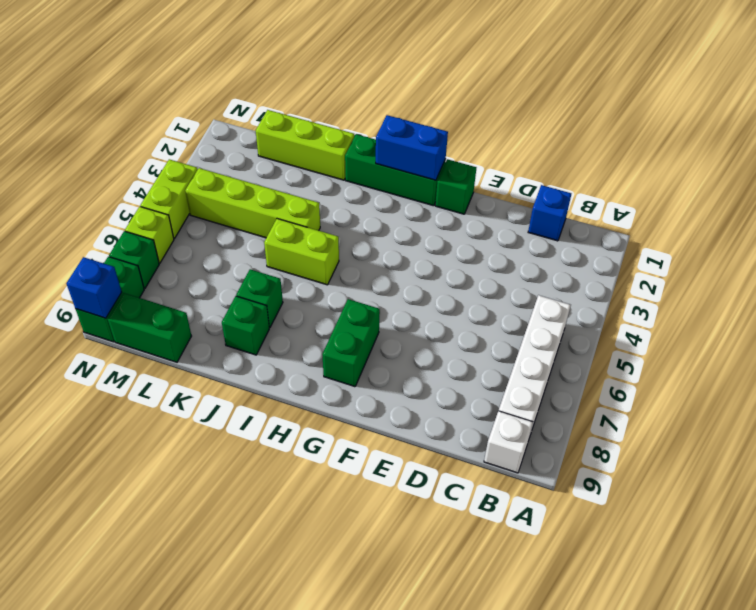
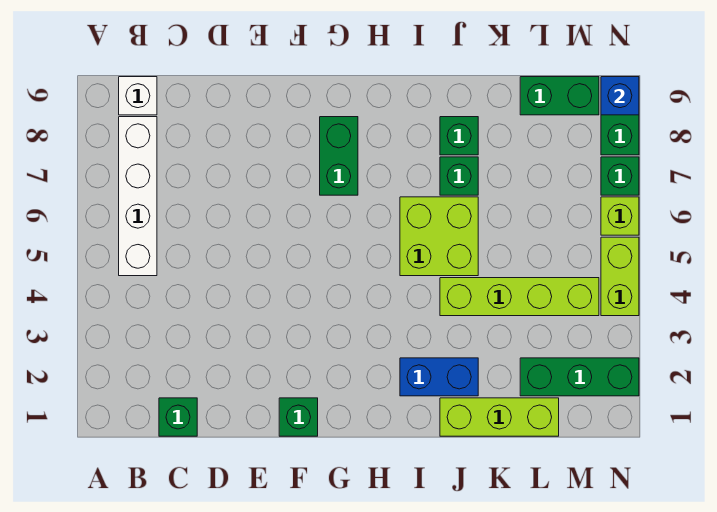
blue brick C1 level 1 -> green brick C1 level 1
green brick G1:I1 level 1 -> green brick L2:N2 level 1
blue brick G1:H1 level 2 -> blue brick I2:J2 level 1
lime brick I5:J5 level 1 -> lime brick I5:J6 level 1

